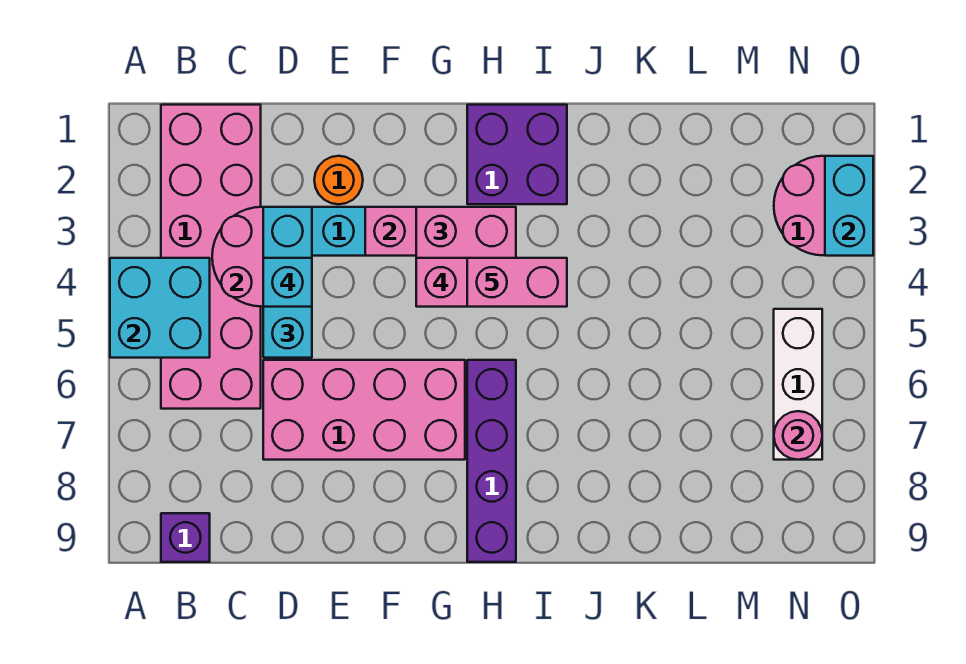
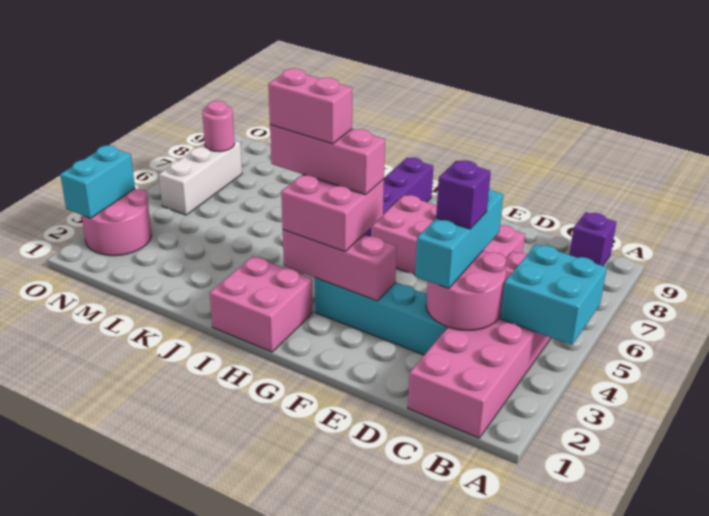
cyan brick D4 level 4 -> purple brick D4 level 4
orange round brick E2 level 1 -> none
purple brick H1:I2 level 1 -> pink brick H1:I2 level 1

